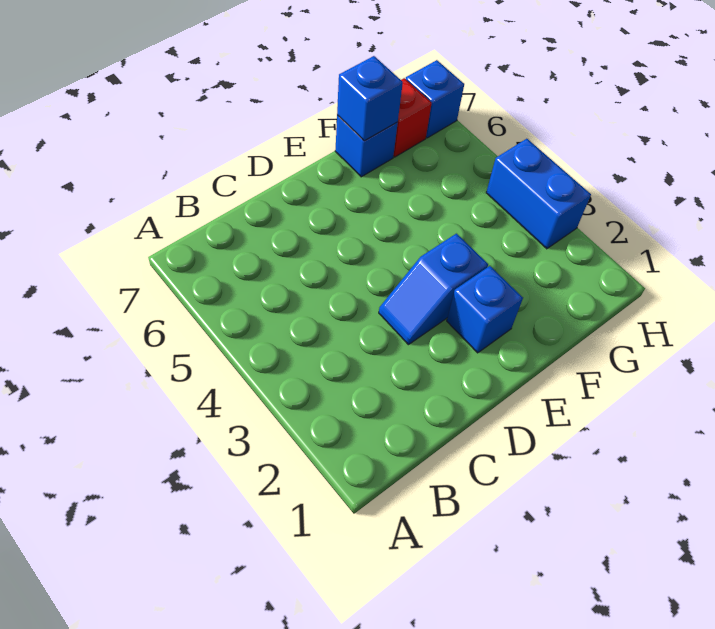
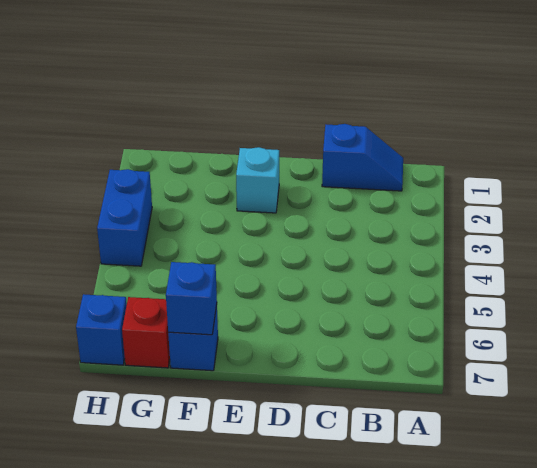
blue slope D3:E3 level 1 top E -> blue slope B1:C1 level 1 top C
blue brick E2 level 1 -> cyan brick E2 level 1

